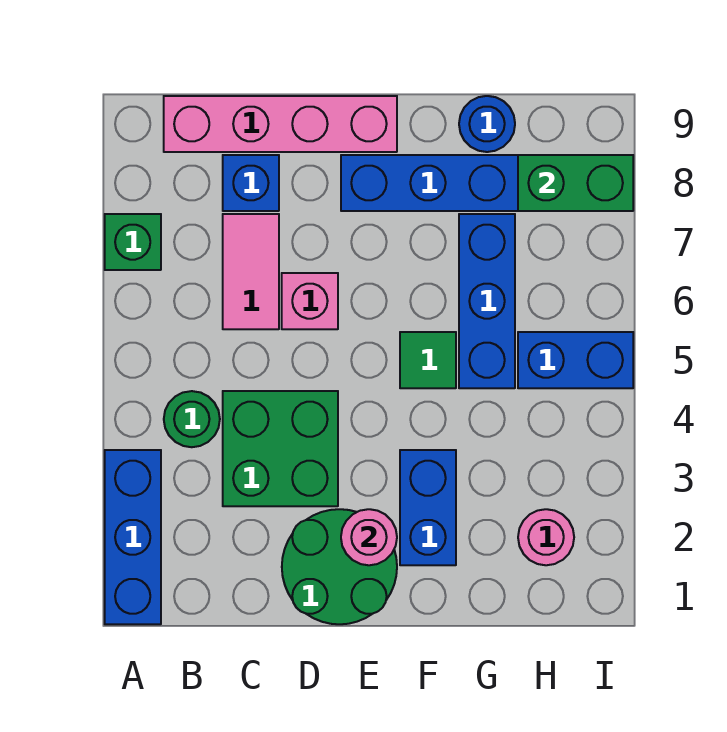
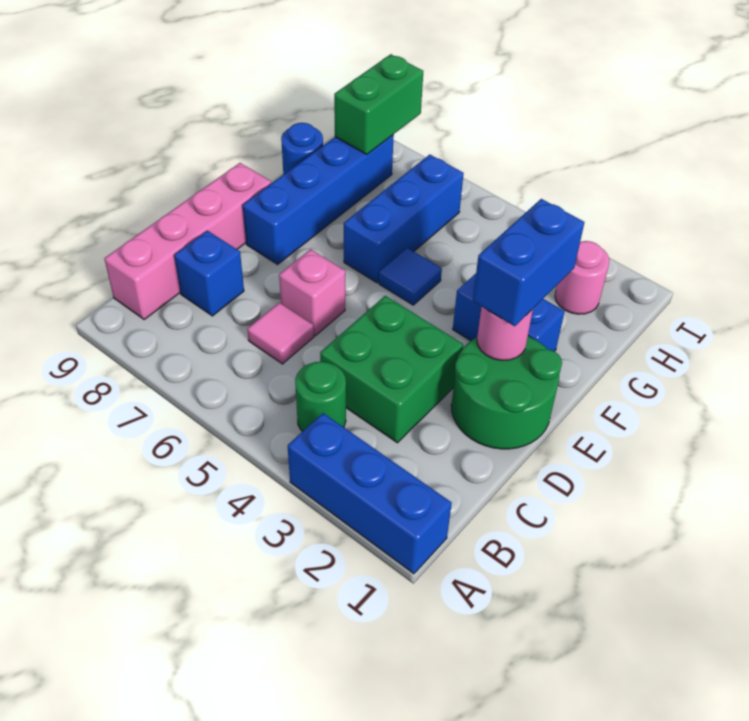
green brick A7 level 1 -> none
pink tile C6:C7 level 1 -> pink tile C6 level 1
green tile F5 level 1 -> blue tile F5 level 1
blue brick G5:G7 level 1 -> blue brick F6:H6 level 1
blue brick H5:I5 level 1 -> blue brick E2:F2 level 3

